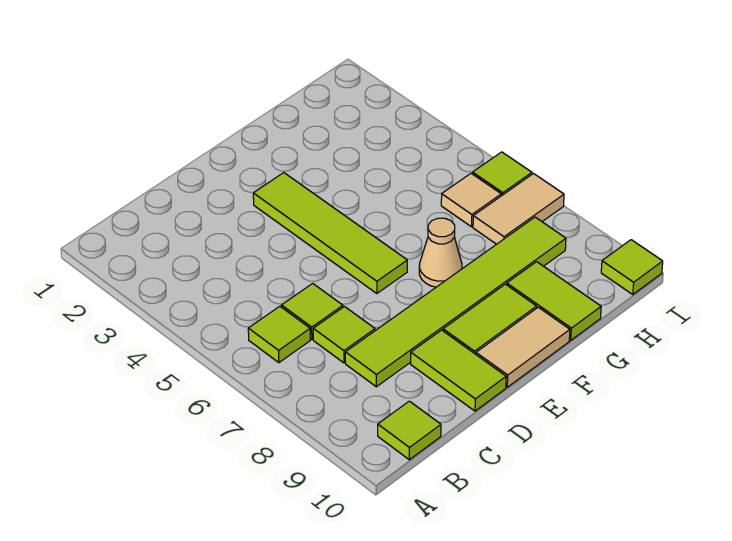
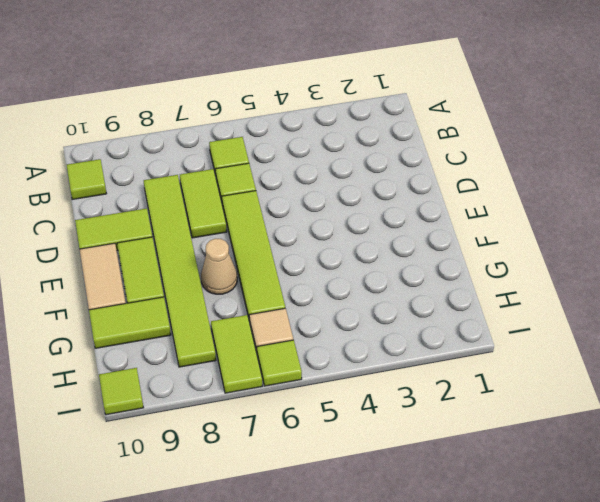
lime tile C7 level 1 -> lime tile C7:D7 level 1
lime tile E3:E6 level 1 -> lime tile D6:G6 level 1
tan tile H7:I7 level 1 -> lime tile H7:I7 level 1

